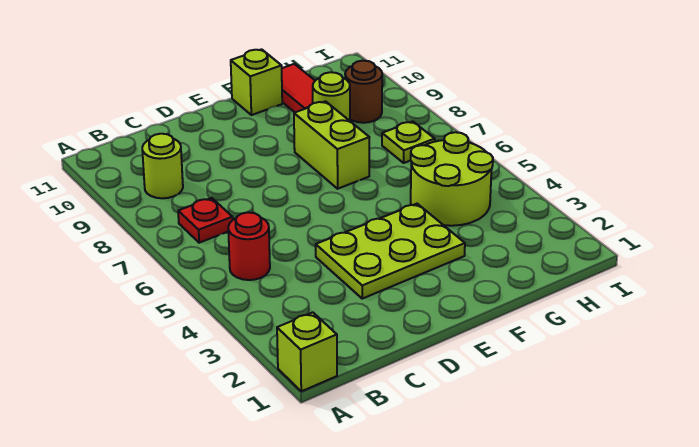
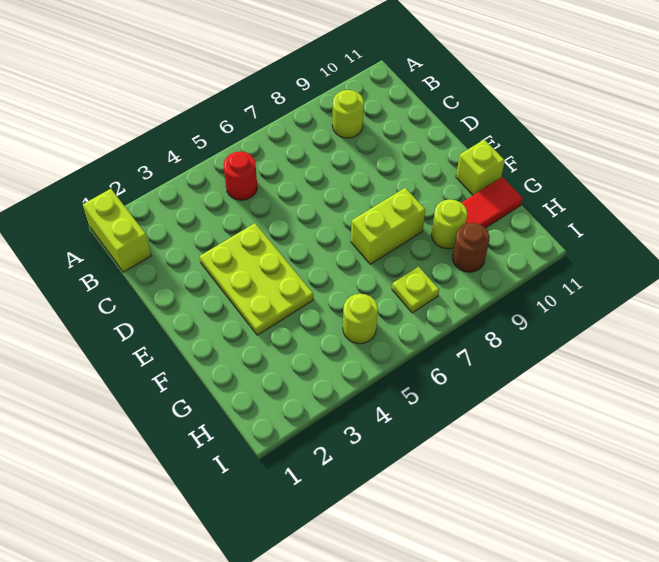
lime brick A1 level 1 -> lime brick A1:B1 level 1
red plate B7 level 1 -> none
lime round brick G4:H5 level 1 -> lime round brick H5 level 1

